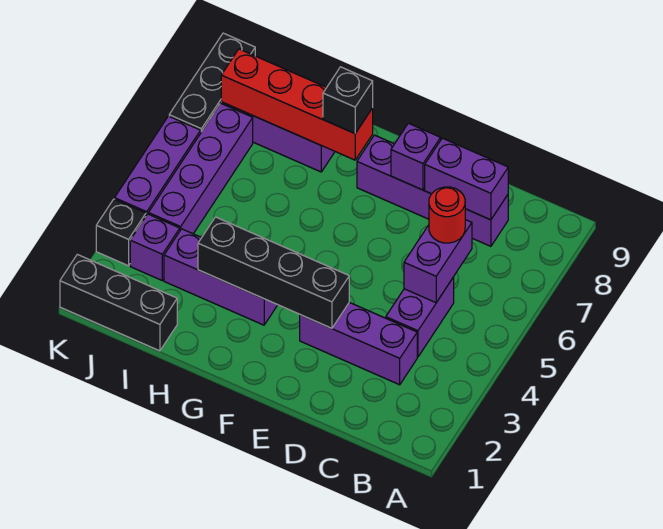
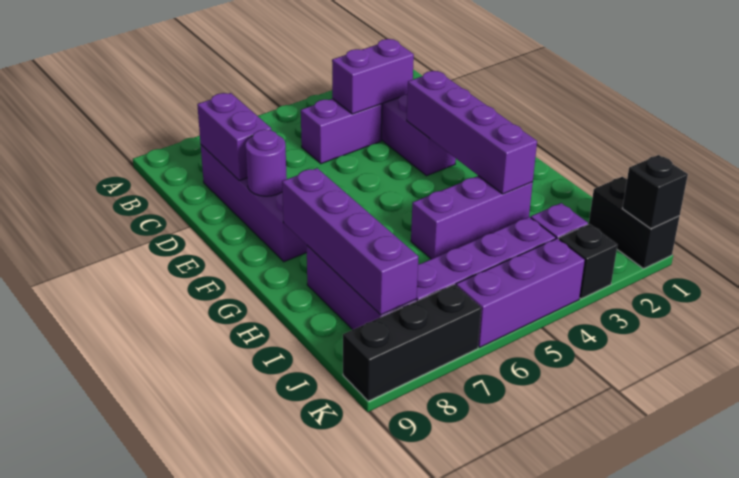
purple brick C5:C6 level 2 -> purple brick C3:C4 level 2
red round brick C6 level 3 -> none
black brick E3:H3 level 2 -> purple brick E3:H3 level 2
purple brick E8 level 2 -> purple round brick E8 level 2
purple brick G3:I3 level 1 -> purple brick H3:H5 level 1
red brick G8:J8 level 2 -> purple brick G8:J8 level 2
black brick G8 level 3 -> black brick K1 level 2
black brick I1:K1 level 1 -> black brick J1:K1 level 1

